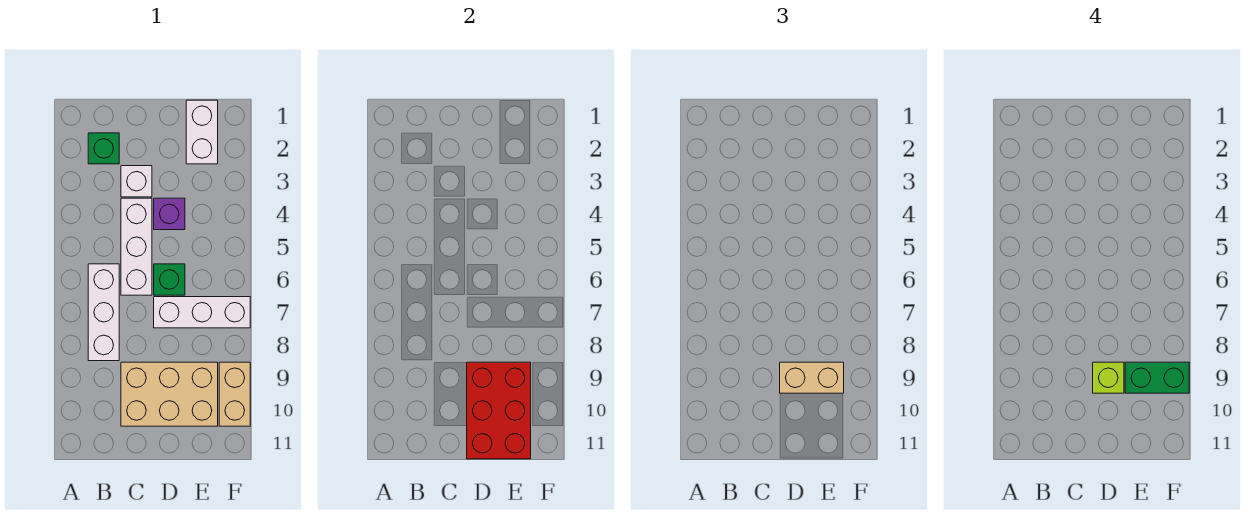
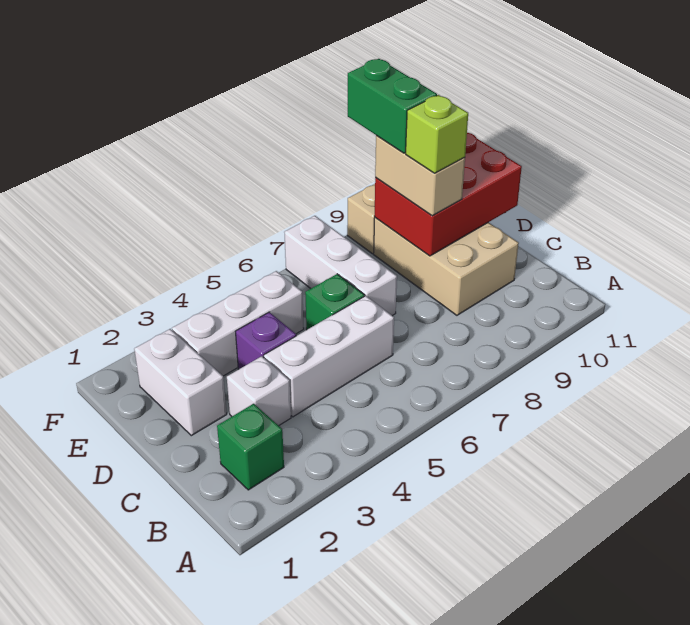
white brick B6:B8 level 1 -> white brick E3:E5 level 1
white brick E1:E2 level 1 -> white brick D2:E2 level 1

